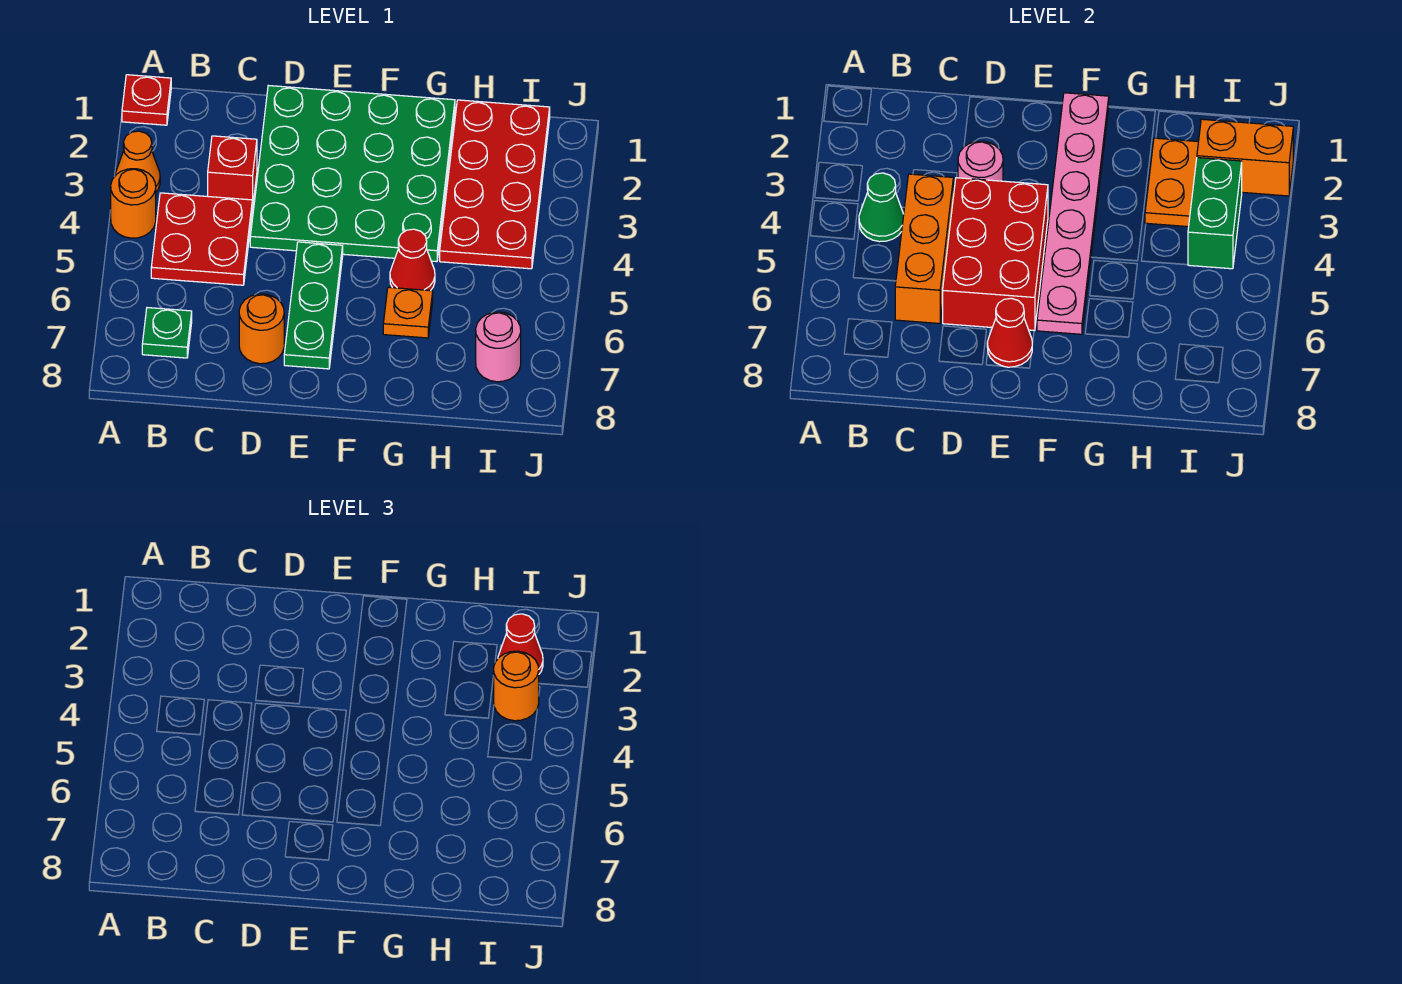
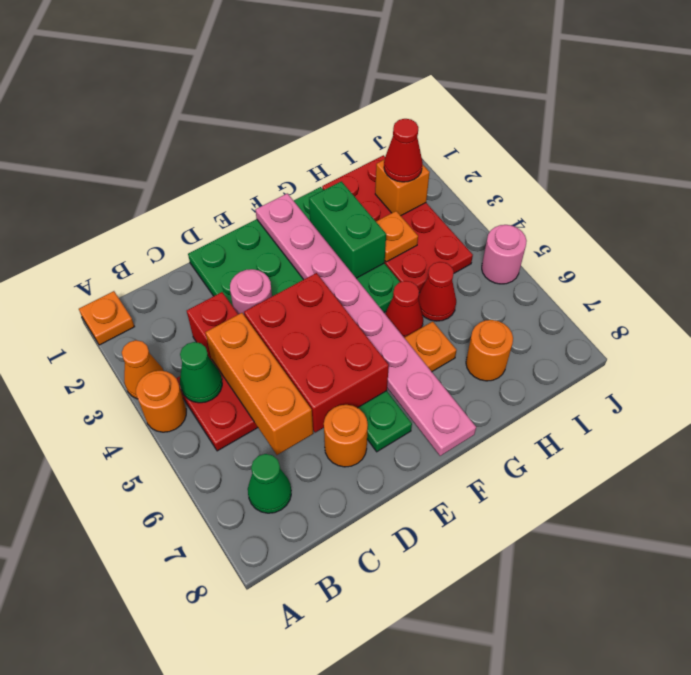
red plate A1 level 1 -> orange plate A1 level 1
green plate B7 level 1 -> green cone B7 level 1
red cone E7 level 2 -> red cone H5 level 1
pink plate F1:F6 level 2 -> pink plate F1:F8 level 2
orange plate H2:H3 level 2 -> orange plate H3 level 2
orange brick I2:J2 level 2 -> orange brick I2 level 2
green brick I3:I4 level 2 -> green brick G2:G3 level 2
orange round brick I3 level 3 -> orange round brick H7 level 1
pink round brick I7 level 1 -> pink round brick J5 level 1

